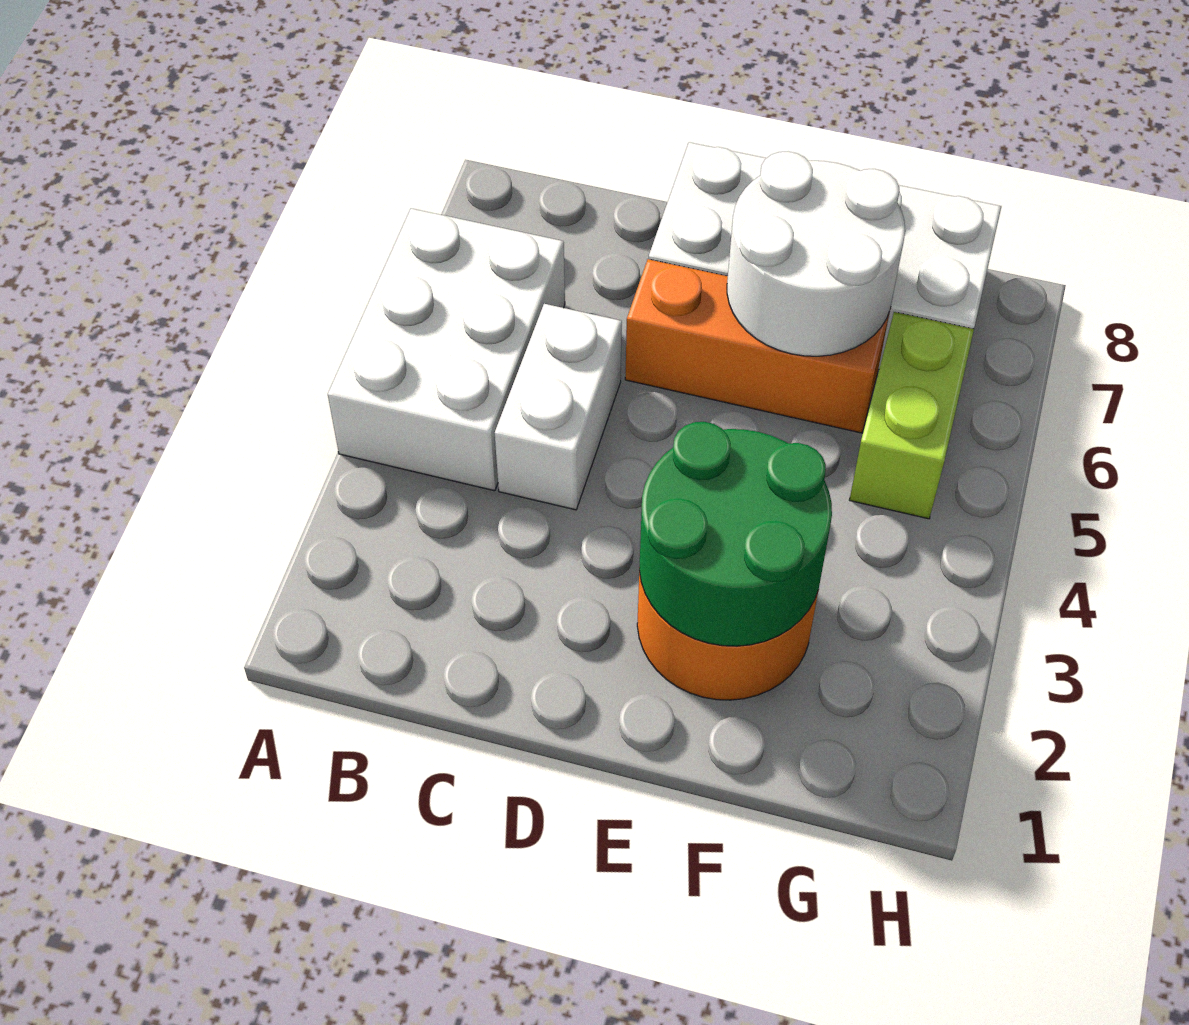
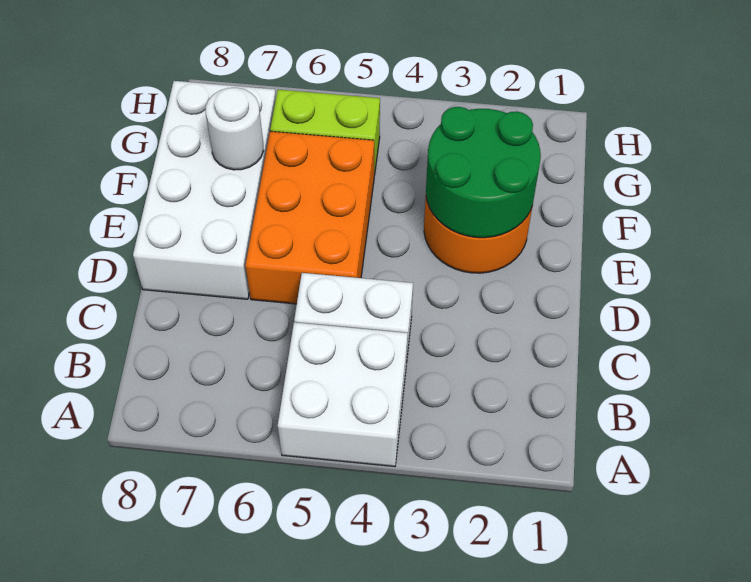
white brick A4:B6 level 1 -> white brick A4:B5 level 1
orange brick D6:F6 level 1 -> orange brick D5:F6 level 1
white round brick E6:F7 level 2 -> white round brick F7 level 2

